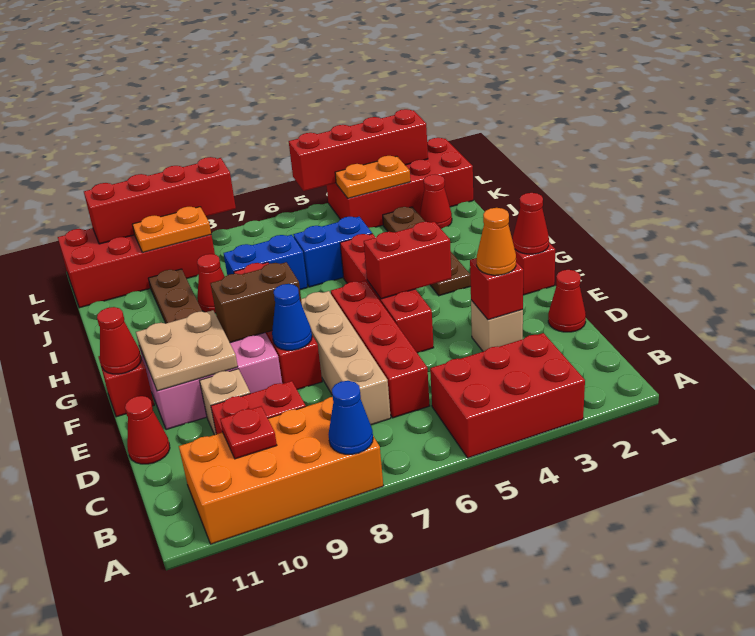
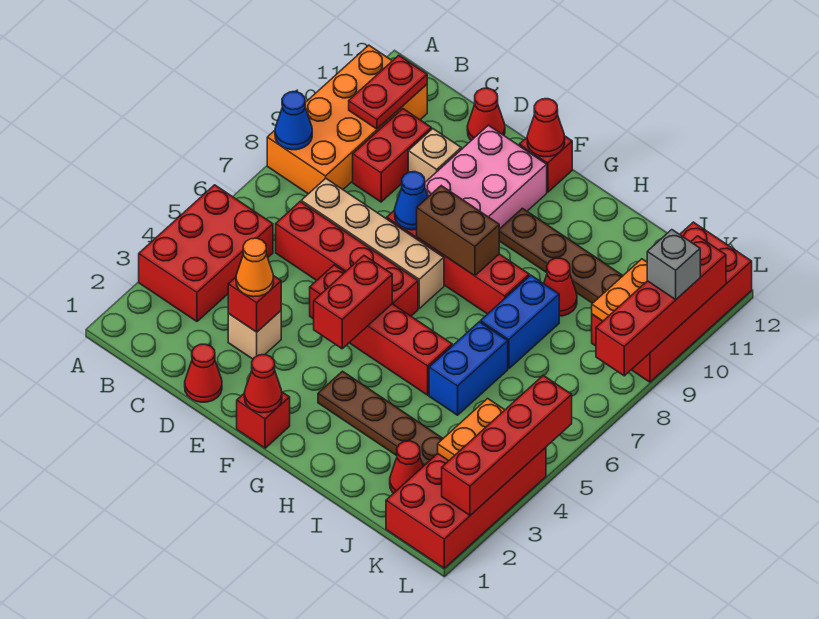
red plate B10 level 2 -> red plate B10:B11 level 2
tan plate E10:F11 level 2 -> none
brown brick F8:F9 level 2 -> brown brick F8:G8 level 2
none -> grey brick L10 level 3

